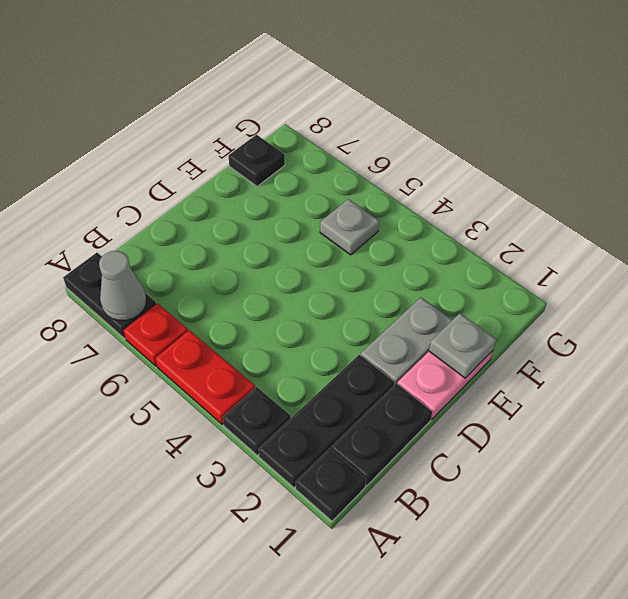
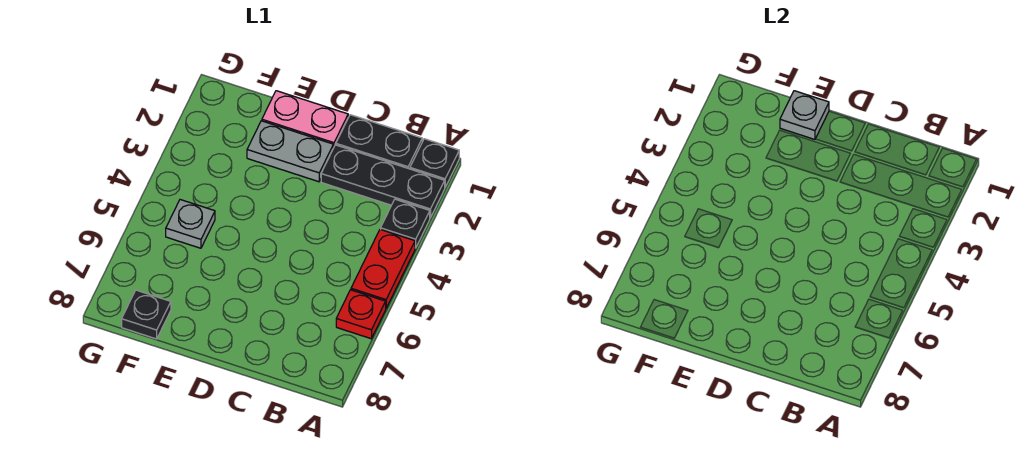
black plate A7:A8 level 1 -> none
grey cone A7 level 2 -> none

